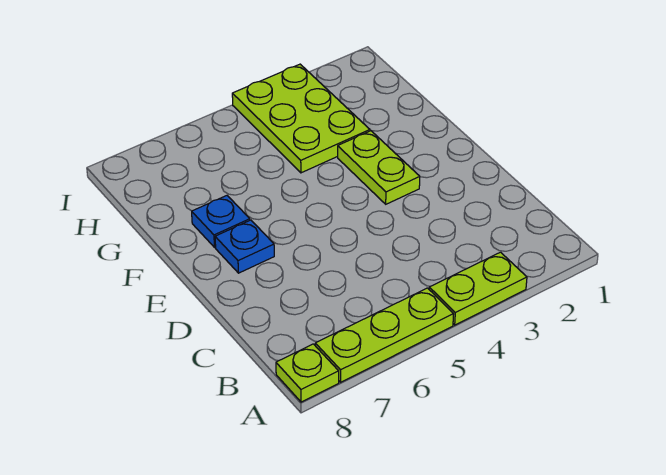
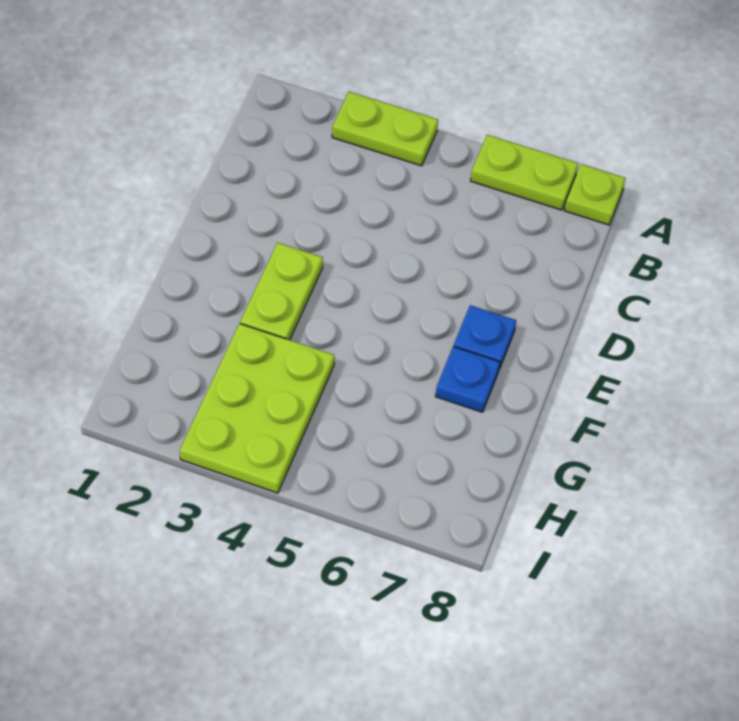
lime plate A5:A7 level 1 -> lime plate A6:A7 level 1

